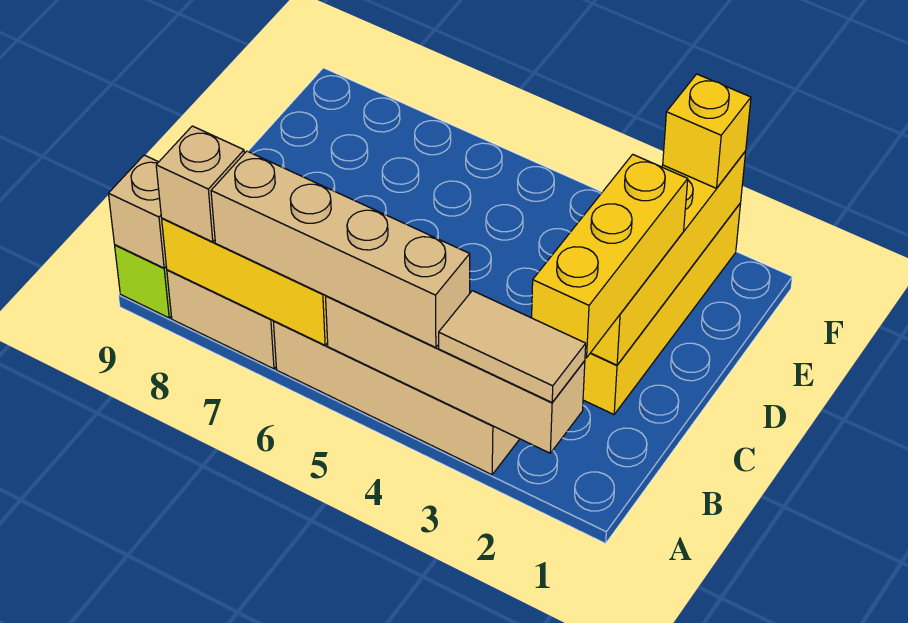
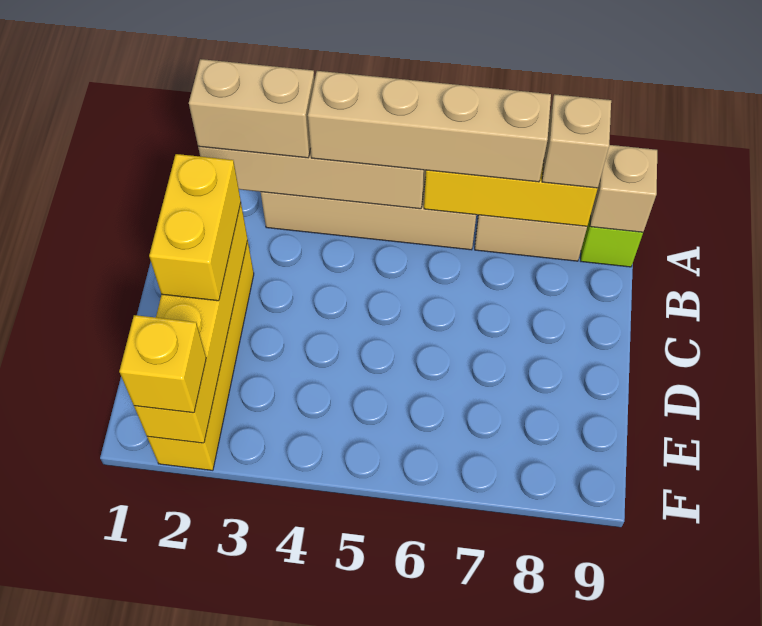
tan tile A2:A3 level 3 -> tan brick A2:A3 level 3
yellow brick B2:D2 level 3 -> yellow brick C2:D2 level 3

